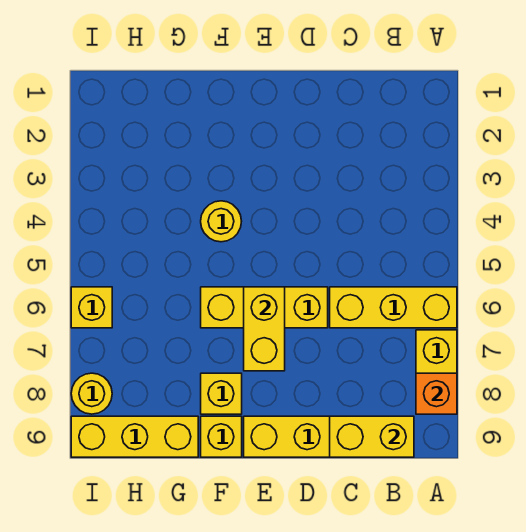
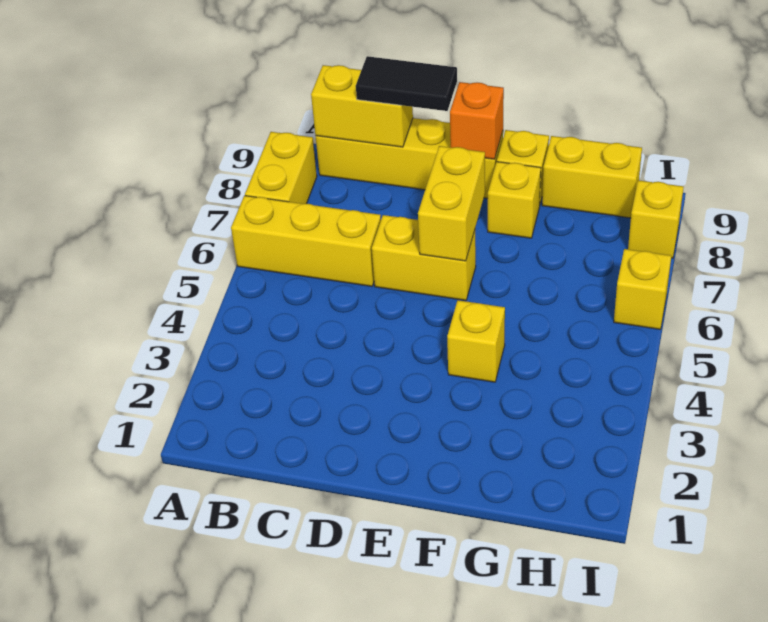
orange brick A8 level 2 -> orange brick E9 level 2
none -> black tile C9:D9 level 3
yellow brick D6:F6 level 1 -> yellow brick D6:E6 level 1
yellow round brick F4 level 1 -> yellow brick F4 level 1
yellow brick G9:I9 level 1 -> yellow brick G9:H9 level 1
yellow round brick I8 level 1 -> yellow brick I8 level 1

